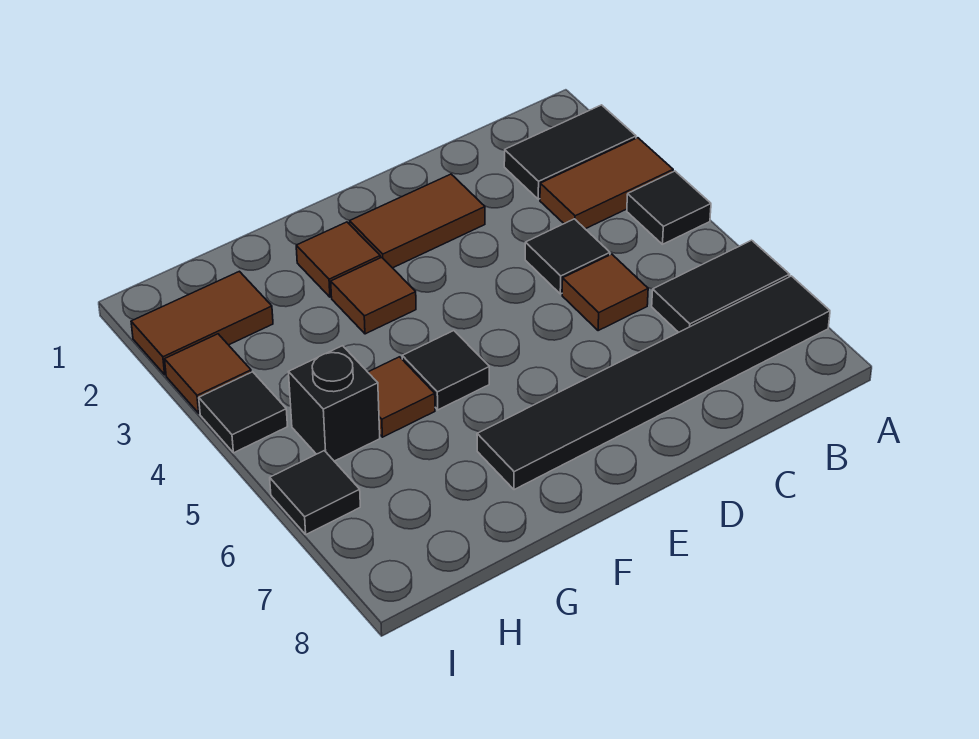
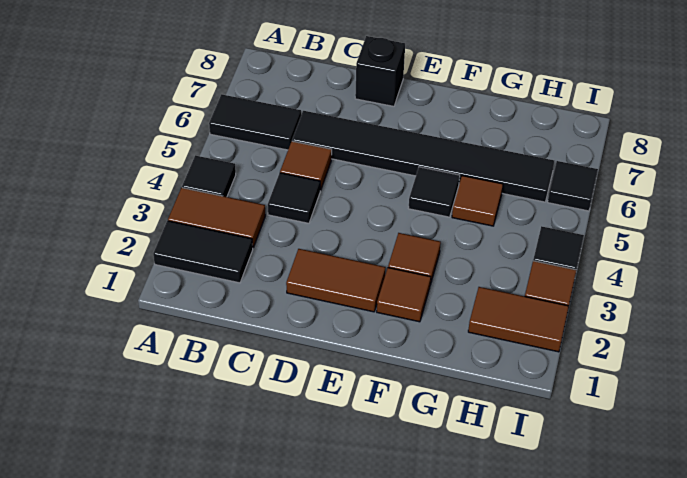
black tile A7:F7 level 1 -> black tile C6:H6 level 1
black brick H5 level 1 -> black brick D8 level 1

